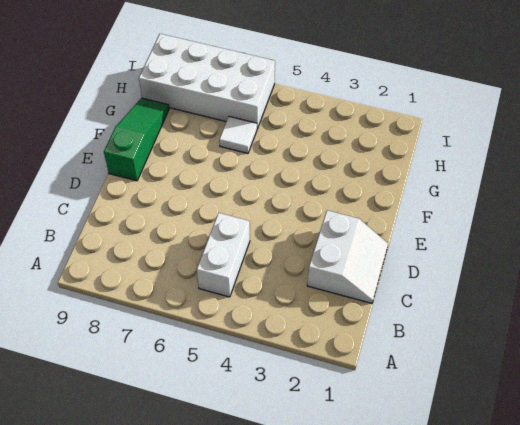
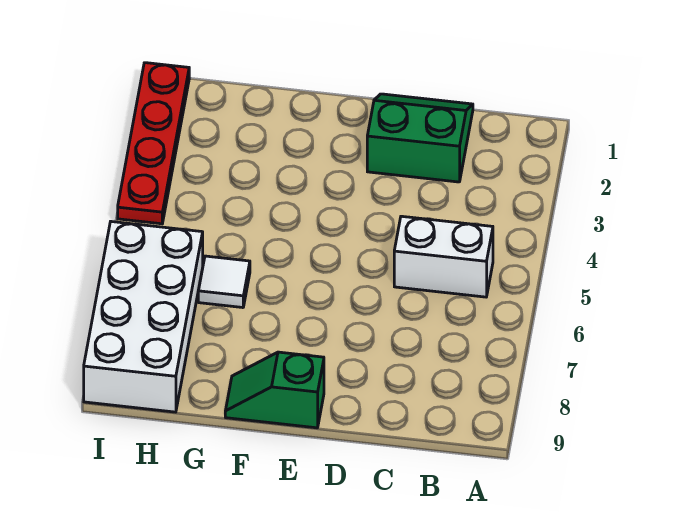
white slope C1:D2 level 1 top 2 -> green slope C1:D2 level 1 top 2
green slope E9:G9 level 1 top E -> green slope E9:F9 level 1 top E
none -> red plate I1:I4 level 1

